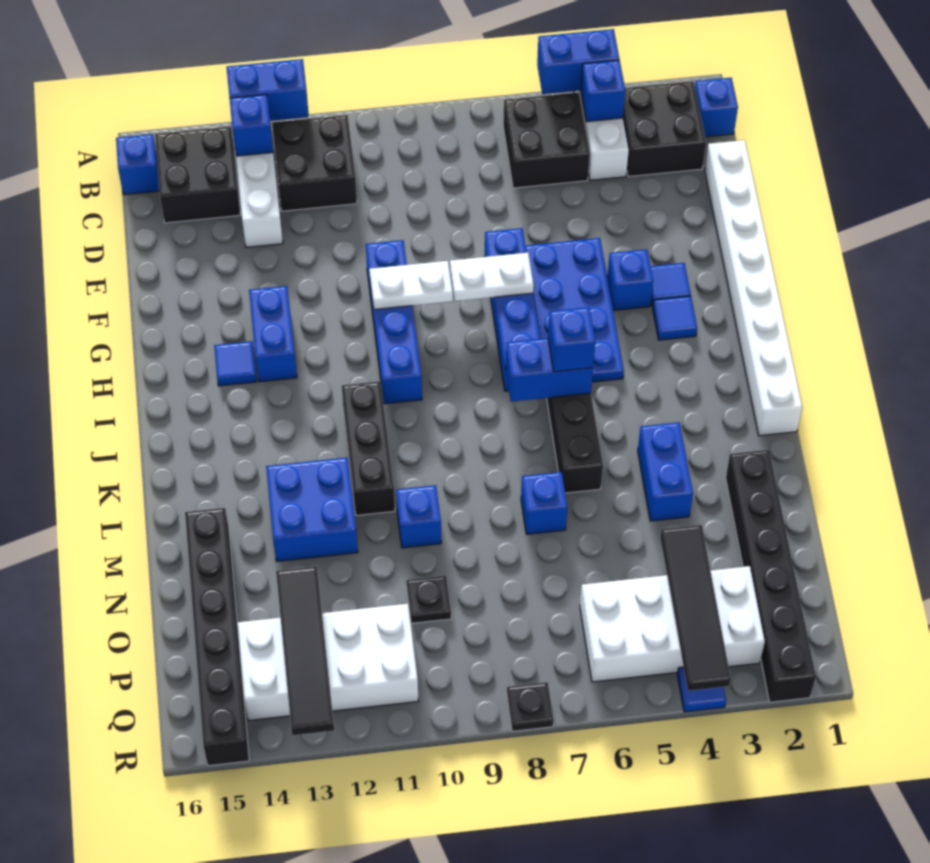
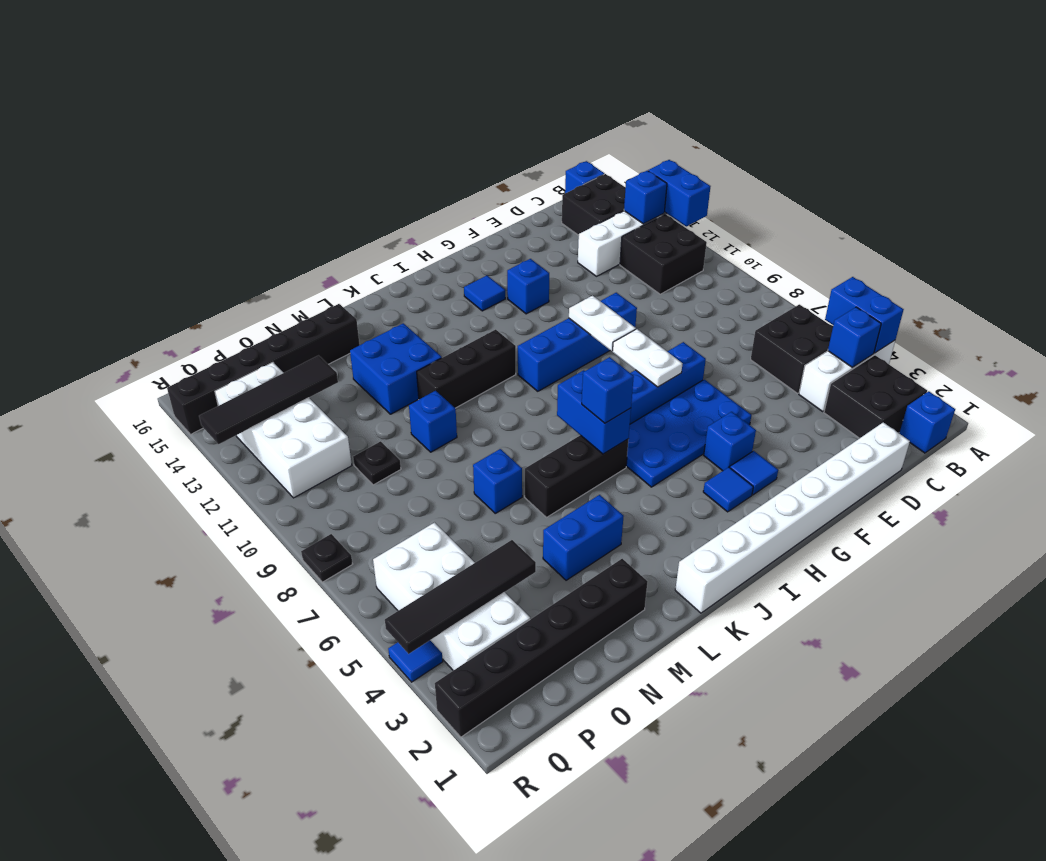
blue brick G13:H13 level 1 -> blue brick G13 level 1

